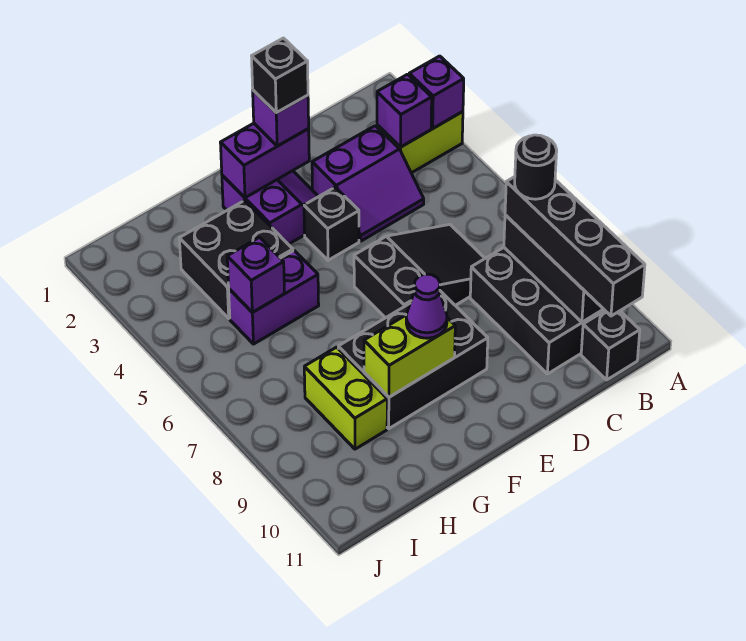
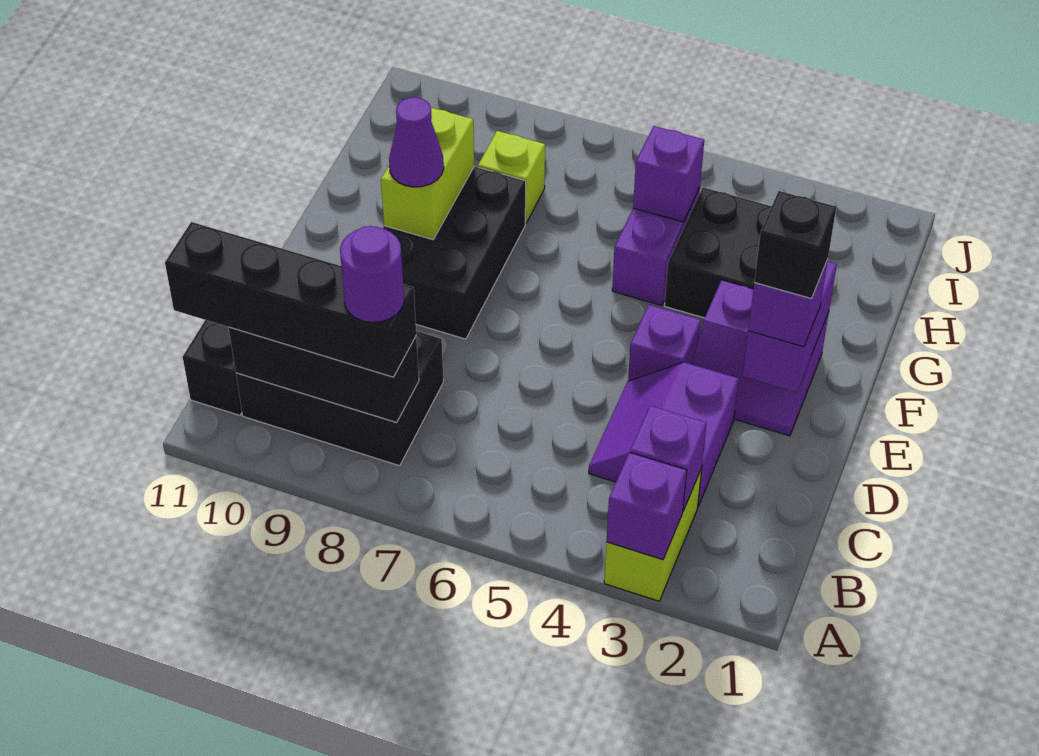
black round brick B8 level 4 -> purple round brick B8 level 4
black slope C6:E7 level 1 top E -> none
black brick E4 level 1 -> purple brick E4 level 1
lime brick H8:H9 level 1 -> lime brick H8 level 1

